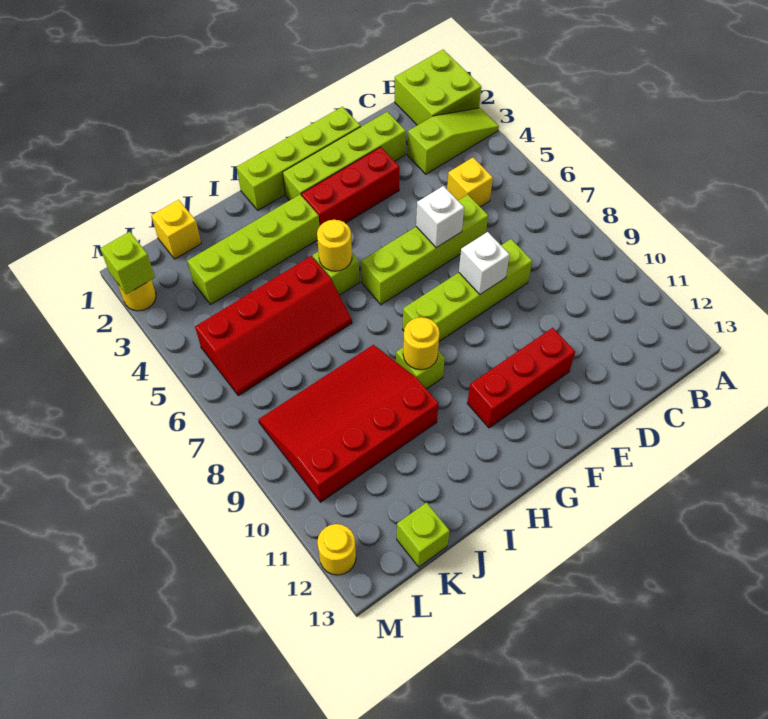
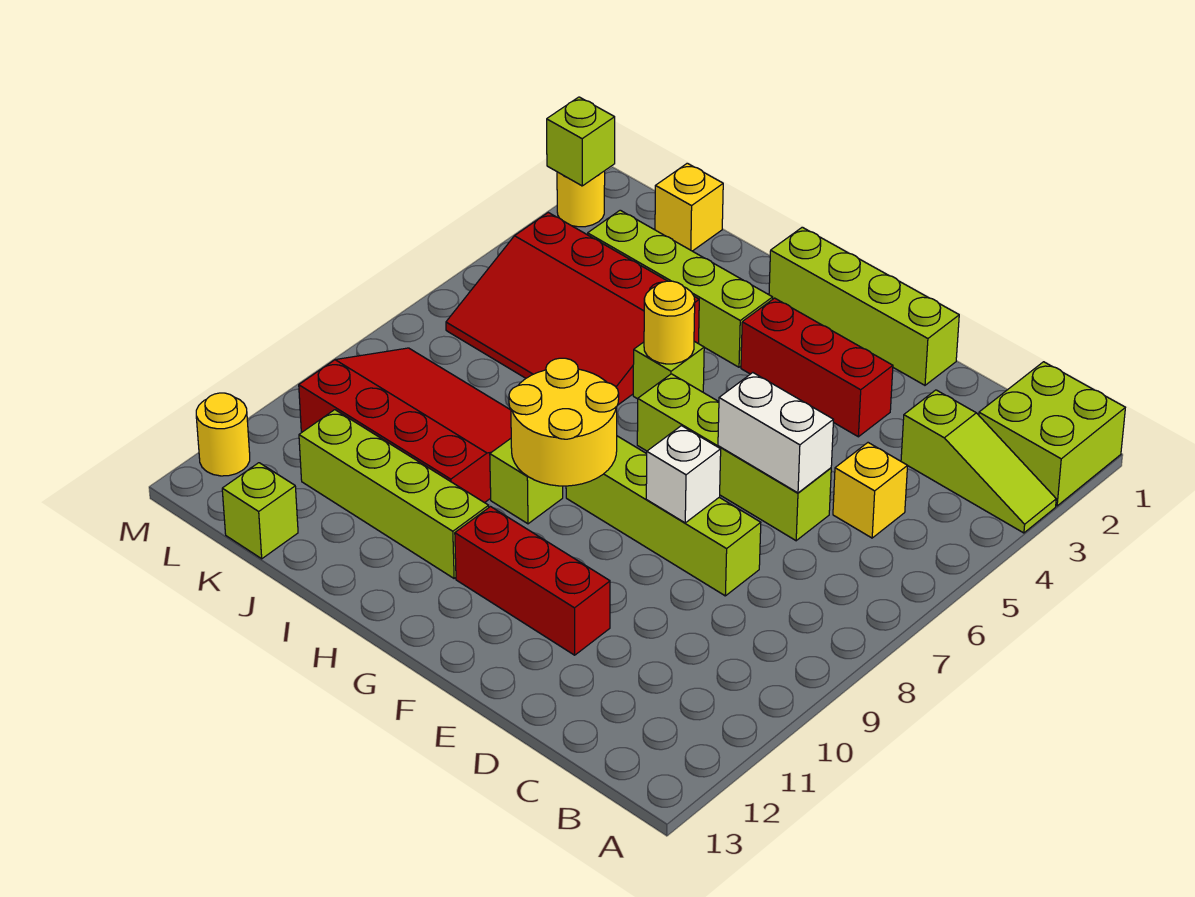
lime brick D2:G2 level 1 -> lime brick H11:K11 level 1
white brick E6 level 2 -> white brick D6:E6 level 2
yellow round brick H9 level 2 -> yellow round brick G8:H9 level 2
red slope I5:L6 level 1 top 5 -> red slope I4:L6 level 1 top 4

